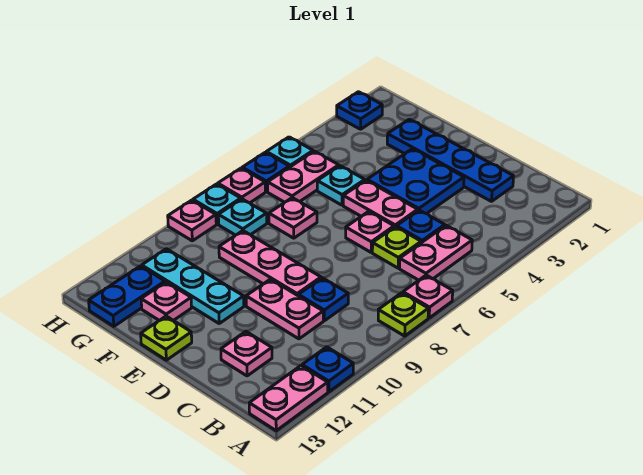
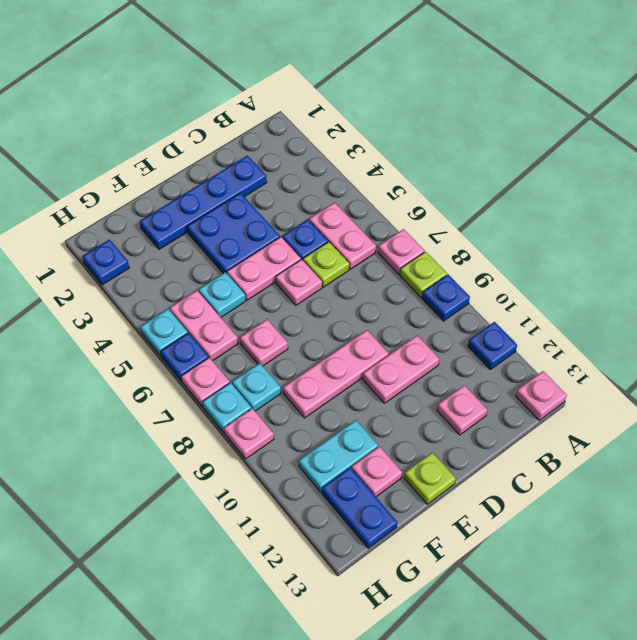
pink plate A12:A13 level 1 -> pink plate A13 level 1
blue plate C9 level 1 -> blue plate A9 level 1
cyan plate E11:G11 level 1 -> cyan plate F11:G11 level 1

